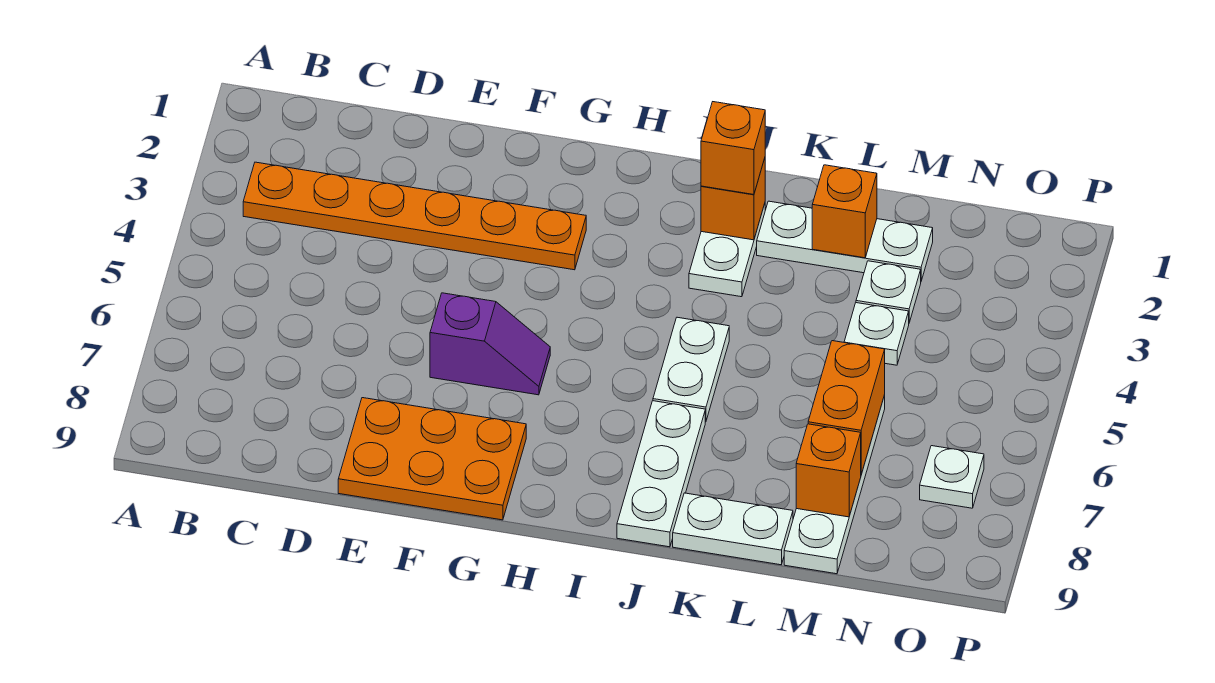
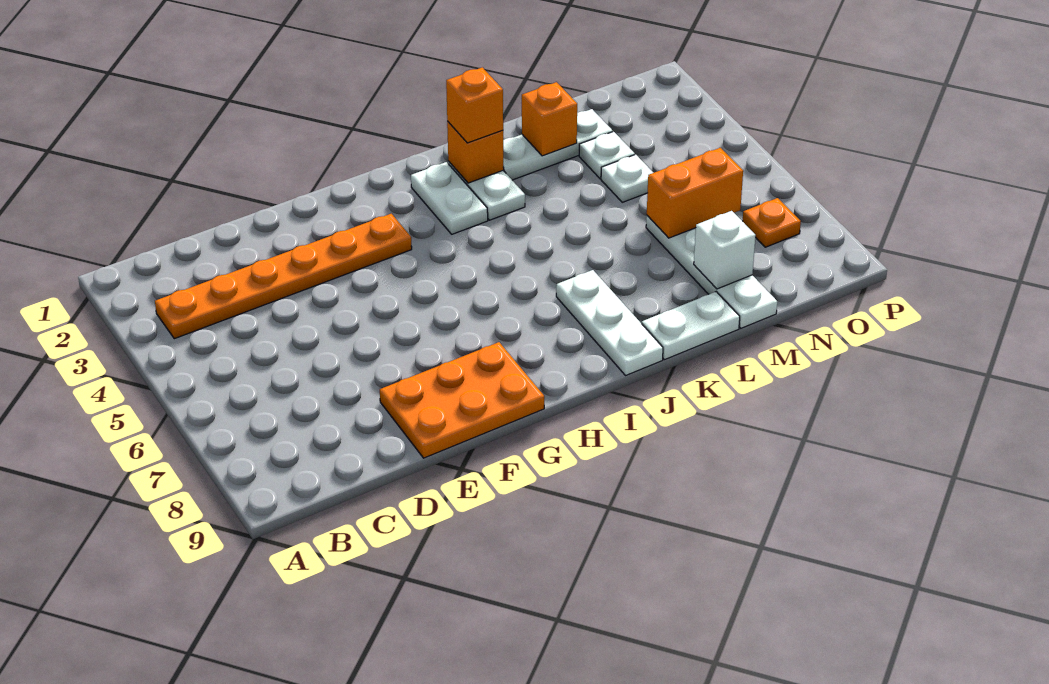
purple slope F6:G6 level 1 top F -> none
white plate J5:J6 level 1 -> white plate I2:I3 level 1
orange brick M6:M7 level 2 -> orange brick M6:N6 level 2
orange brick M8 level 2 -> white brick M8 level 2
white plate O7 level 1 -> orange plate O7 level 1

